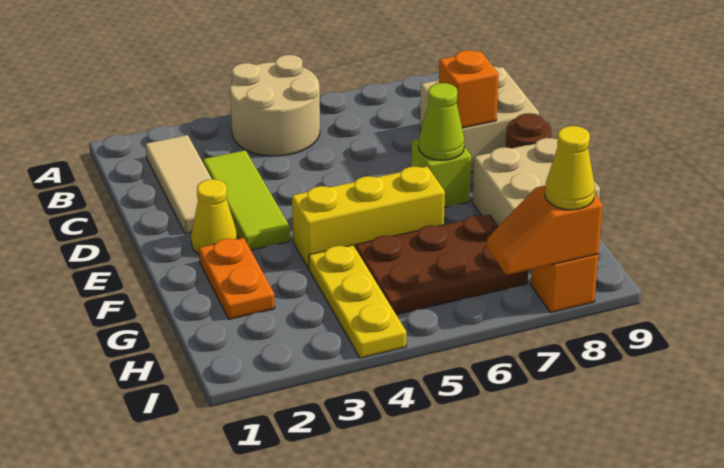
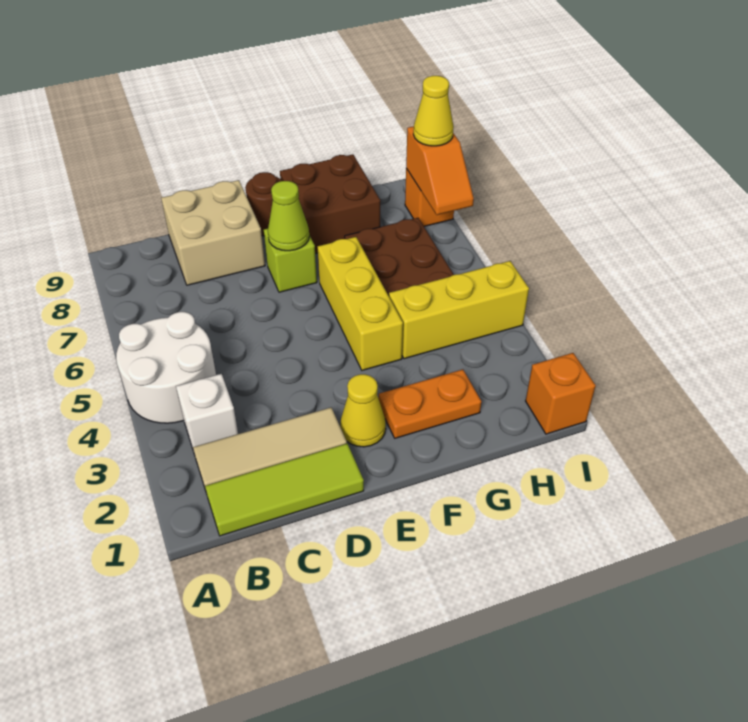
tan round brick A4:B5 level 1 -> white round brick A4:B5 level 1
none -> white brick B3 level 1
lime tile C3:E3 level 1 -> lime tile B1:D1 level 1
orange brick D8 level 2 -> orange brick I1 level 1
tan brick F8:G9 level 1 -> brown brick F8:G9 level 1
yellow plate G4:I4 level 1 -> yellow brick G4:I4 level 1

